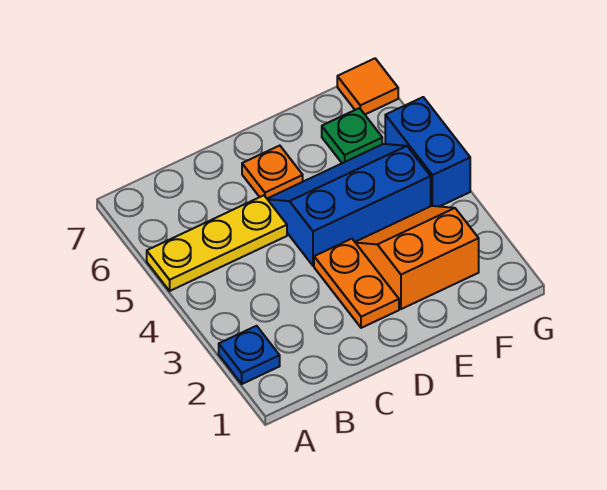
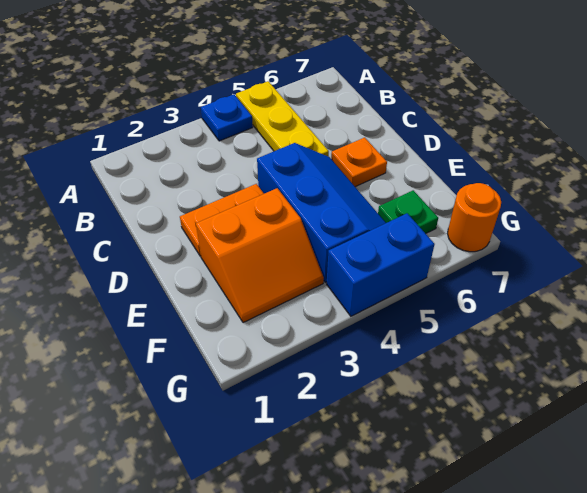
blue plate A2 level 1 -> blue plate A4 level 1
orange slope E2:F3 level 1 top 2 -> orange slope E2:F3 level 1 top E
orange tile G7 level 1 -> orange round brick G7 level 1

